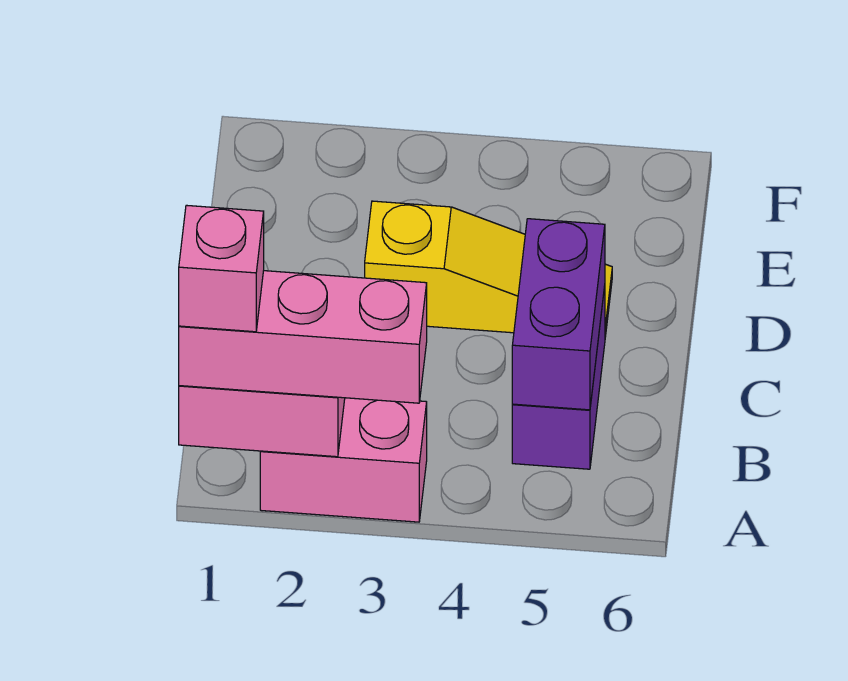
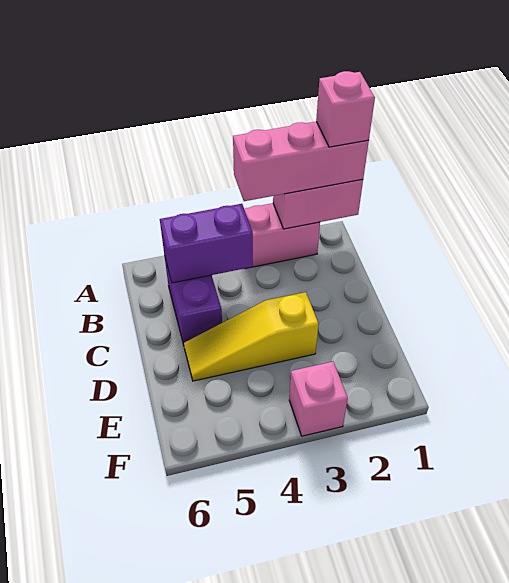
purple brick B5:C5 level 2 -> purple brick B4:B5 level 2
none -> pink brick F3 level 1

